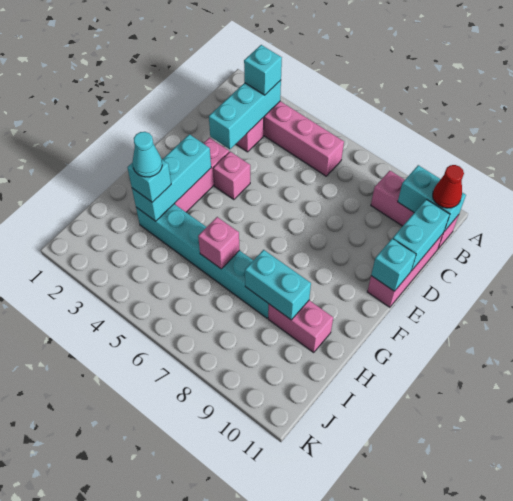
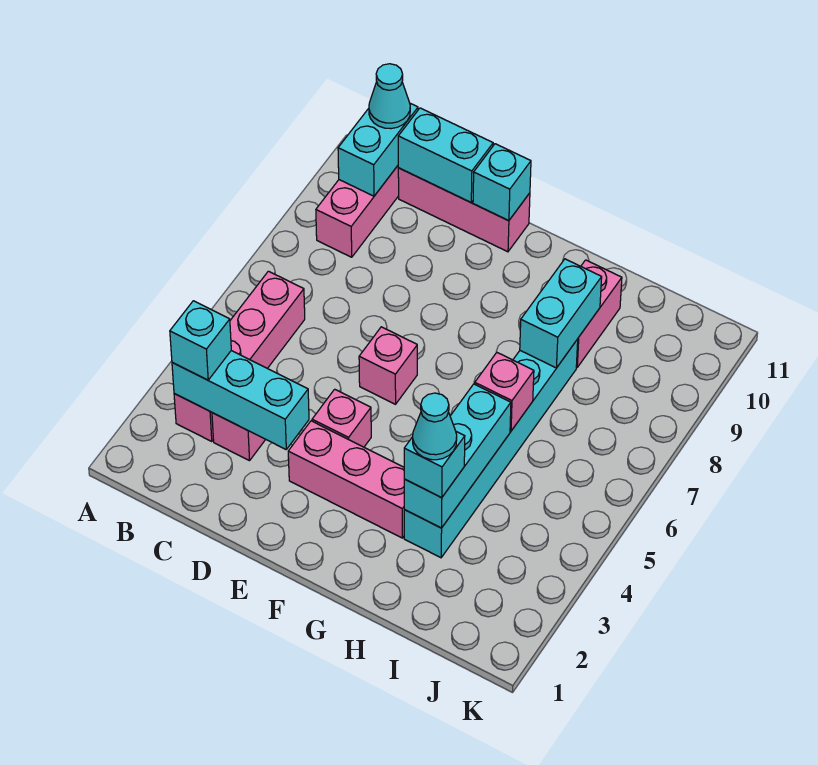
red cone B11 level 3 -> cyan cone B11 level 3
none -> pink brick E6 level 1
cyan brick F3:H3 level 2 -> cyan brick H3:H5 level 2

